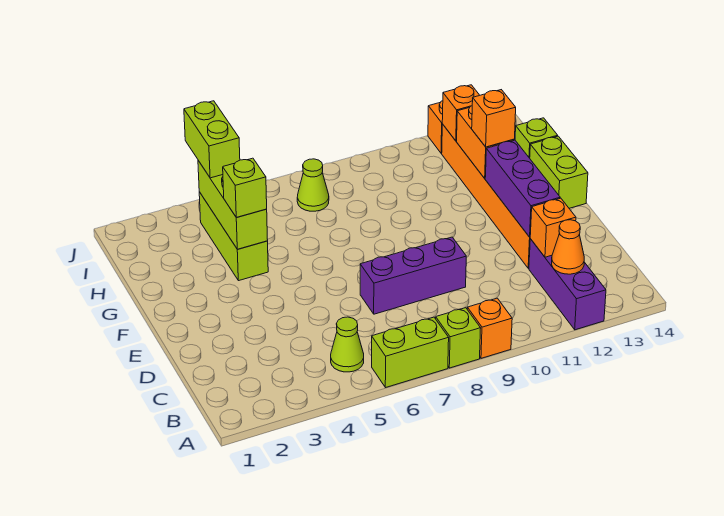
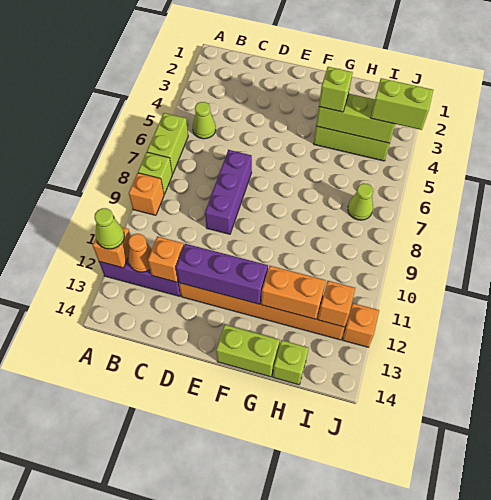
none -> lime cone A12 level 3
orange brick G12 level 3 -> orange brick A12 level 2

